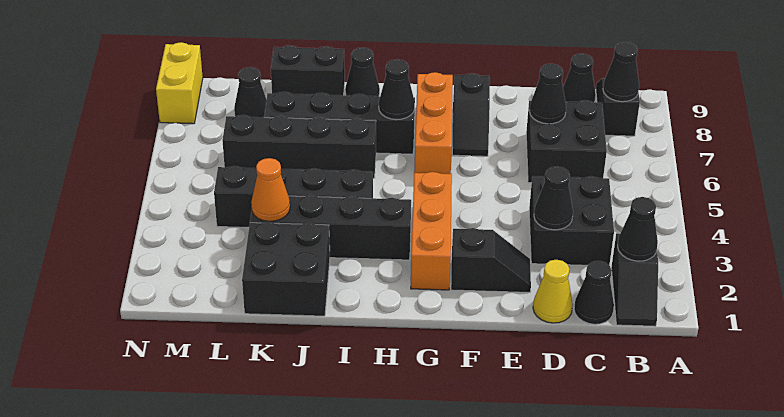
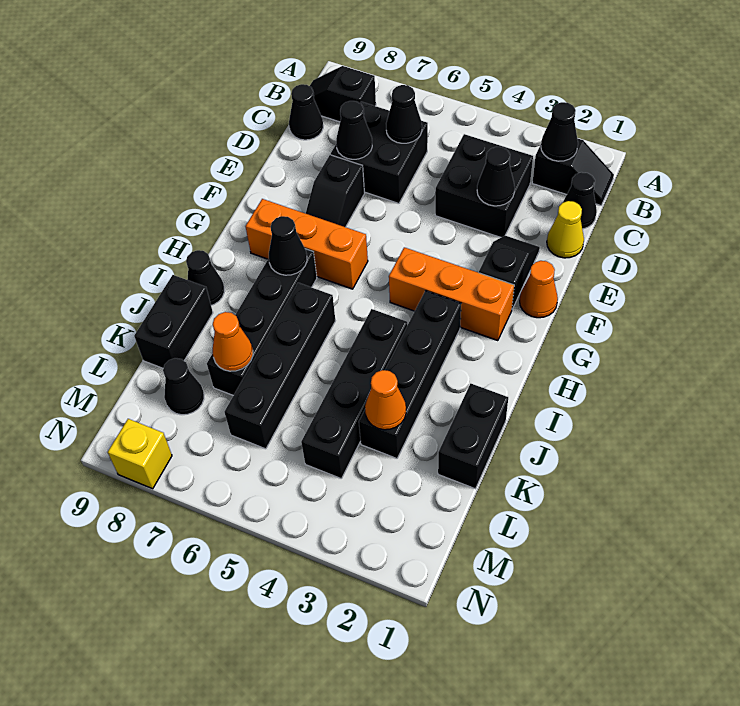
black cone B8 level 2 -> black cone C6 level 2
none -> orange cone F1 level 1
black slope F7:F8 level 1 top 8 -> black slope E7:F7 level 1 top E
black brick J1:K2 level 1 -> black brick J1:K1 level 1
none -> orange cone K7 level 2
yellow brick N8:N9 level 1 -> yellow brick N8 level 1

